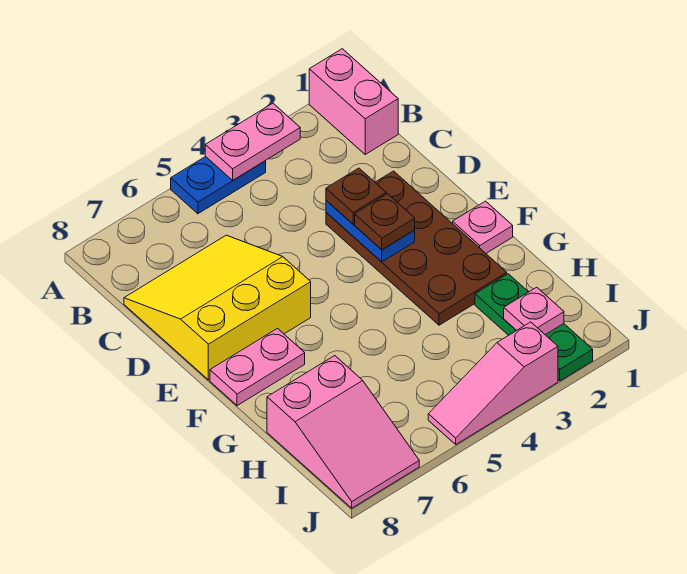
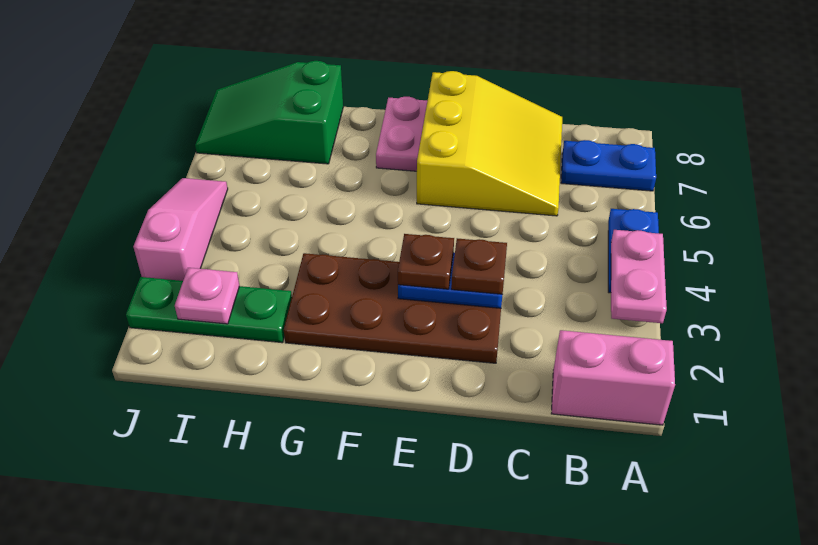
none -> blue plate A7:B7 level 1
pink plate F1 level 1 -> none
pink slope H7:J8 level 1 top H -> green slope H7:J8 level 1 top H

